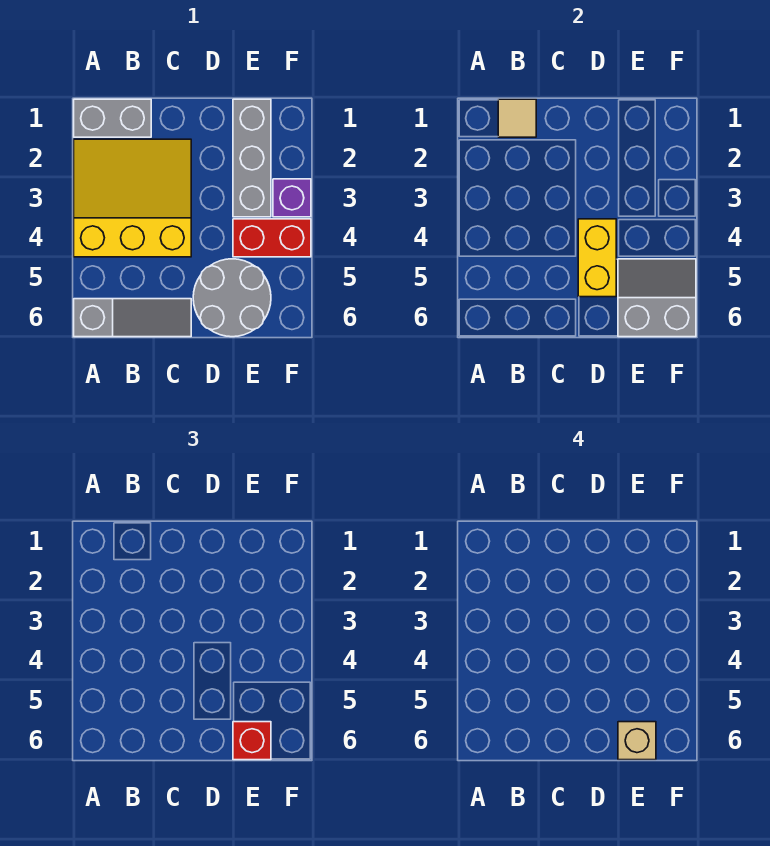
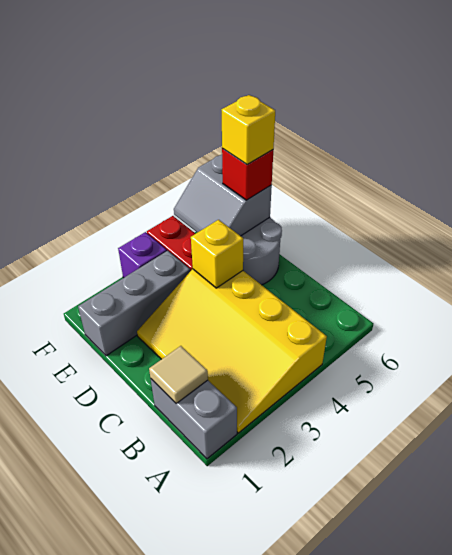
yellow slope A2:C4 level 1 top 4 -> yellow slope A2:D4 level 1 top 4
grey slope A6:C6 level 1 top A -> none
yellow brick D4:D5 level 2 -> yellow brick D4 level 2
tan brick E6 level 4 -> yellow brick E6 level 4

